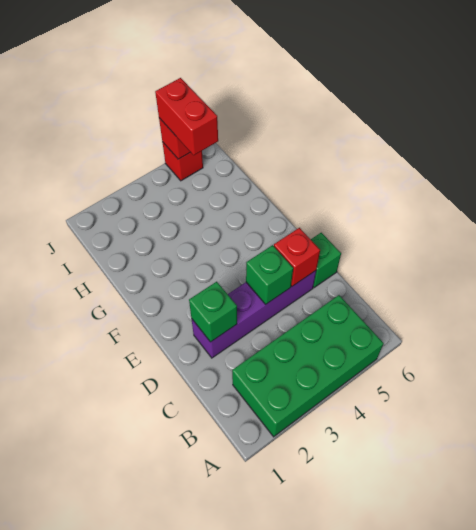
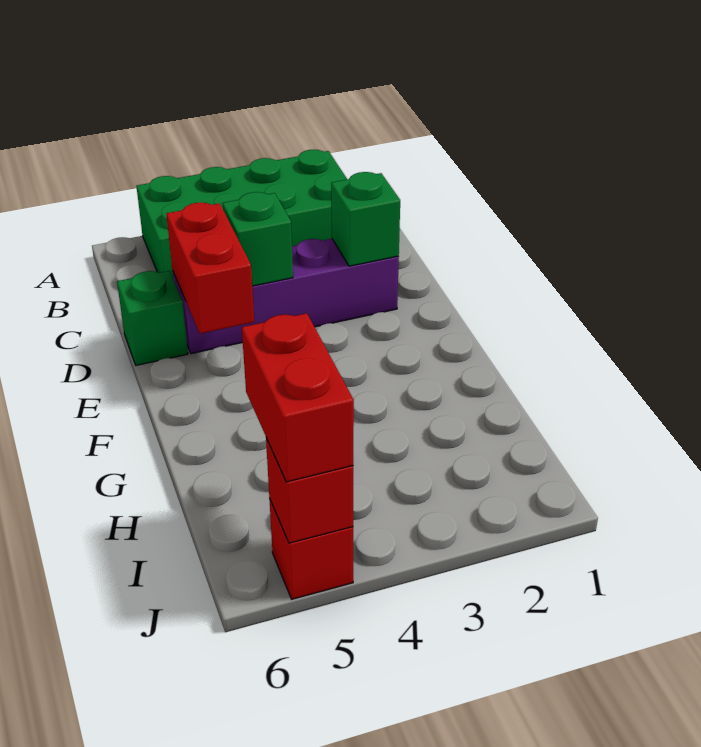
red brick D5 level 2 -> red brick D5:E5 level 2

